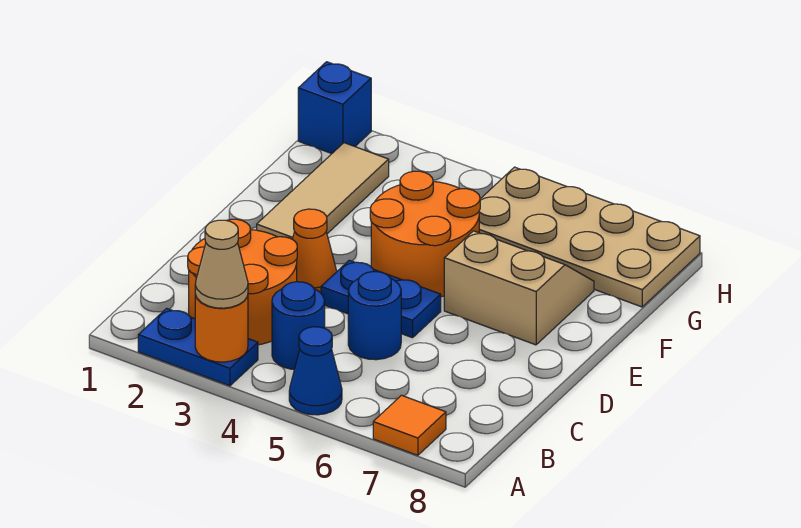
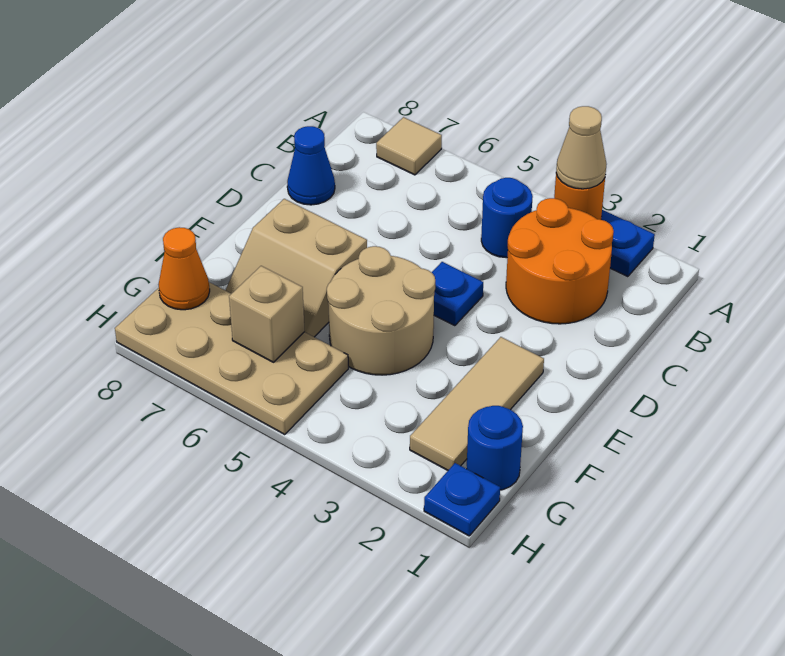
blue cone A5 level 1 -> blue cone C8 level 1
orange tile A7 level 1 -> tan tile A7 level 1
blue round brick C5 level 1 -> blue round brick G1 level 1
orange cone D3 level 1 -> orange cone G8 level 2
blue plate D4:D5 level 1 -> blue plate D4 level 1
orange round brick E4:F5 level 1 -> tan round brick E4:F5 level 1
none -> tan brick G6 level 2
blue brick H1 level 1 -> blue plate H1 level 1

